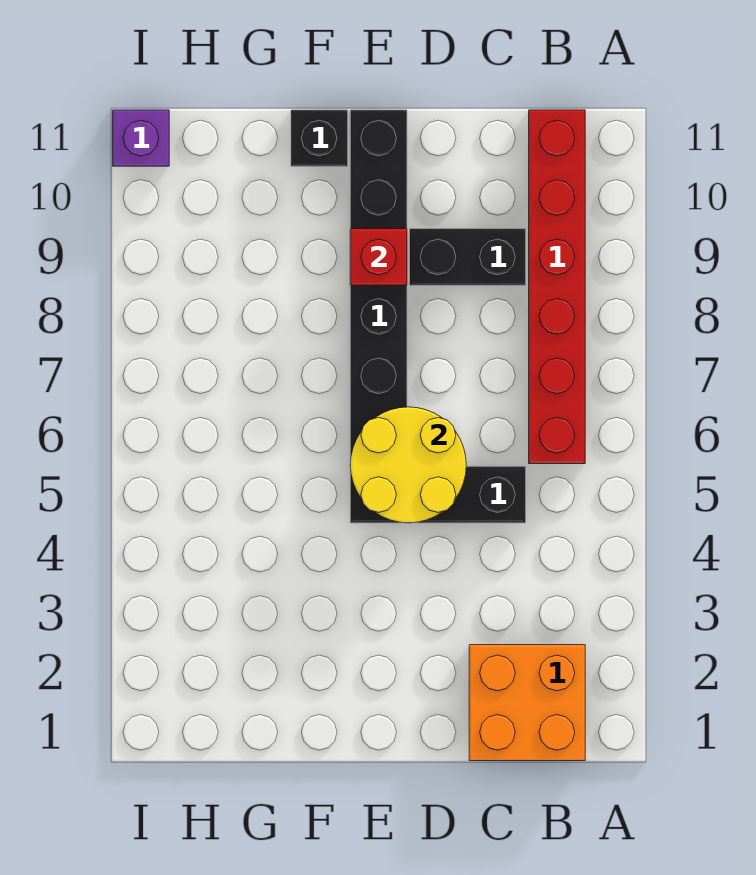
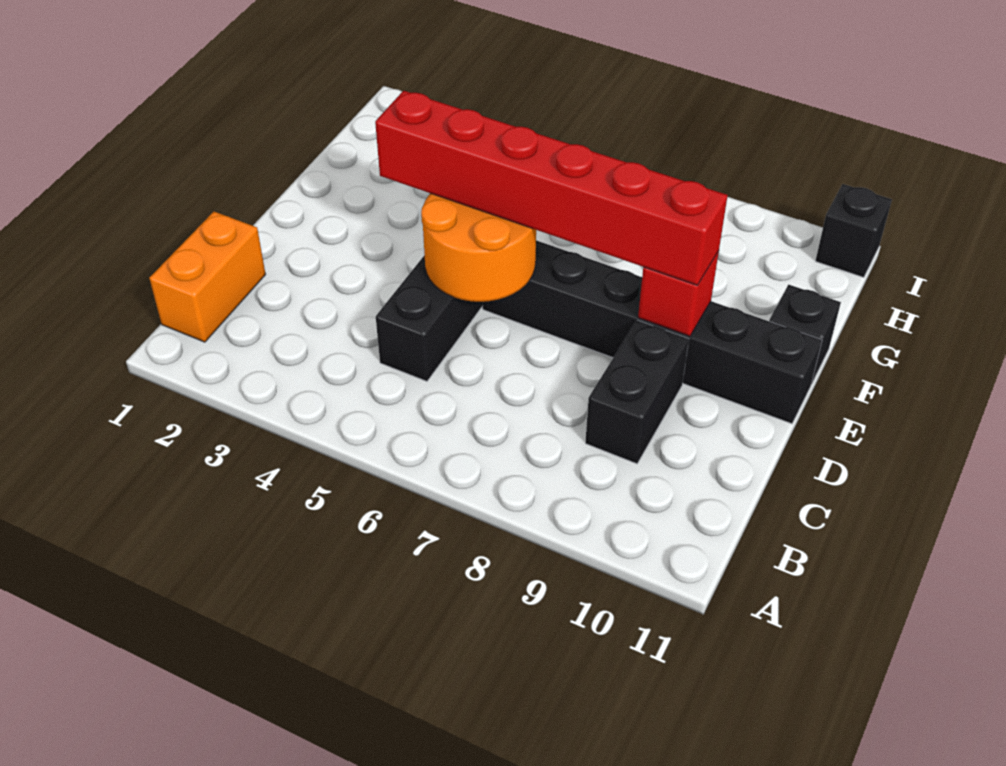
orange brick B1:C2 level 1 -> orange brick B1:C1 level 1
red brick B6:B11 level 1 -> red brick E4:E9 level 3
yellow round brick D5:E6 level 2 -> orange round brick D5:E6 level 2
purple brick I11 level 1 -> black brick I11 level 1

